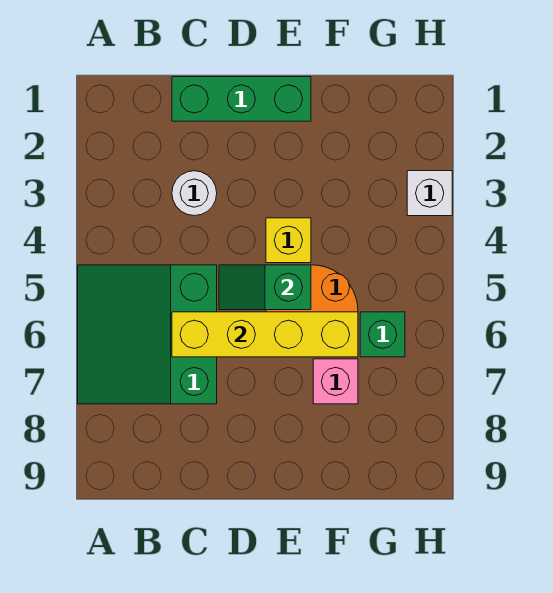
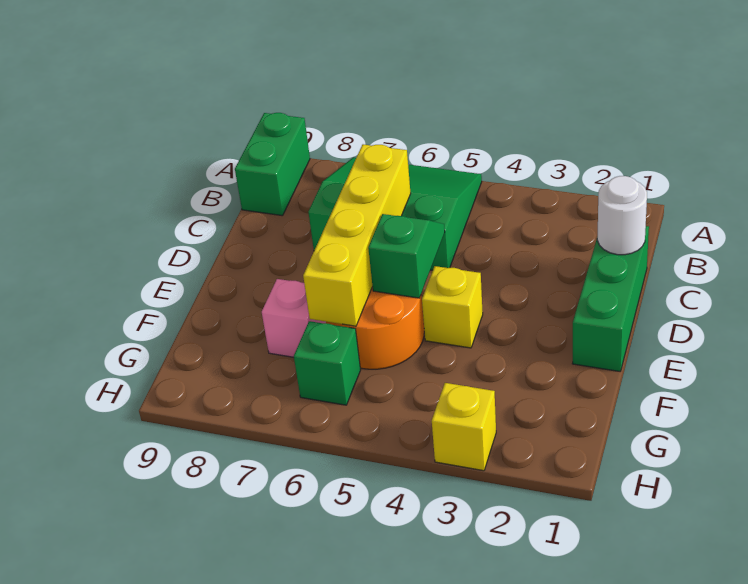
none -> green brick A9:B9 level 1
white round brick C3 level 1 -> white round brick C1 level 2
white brick H3 level 1 -> yellow brick H3 level 1

